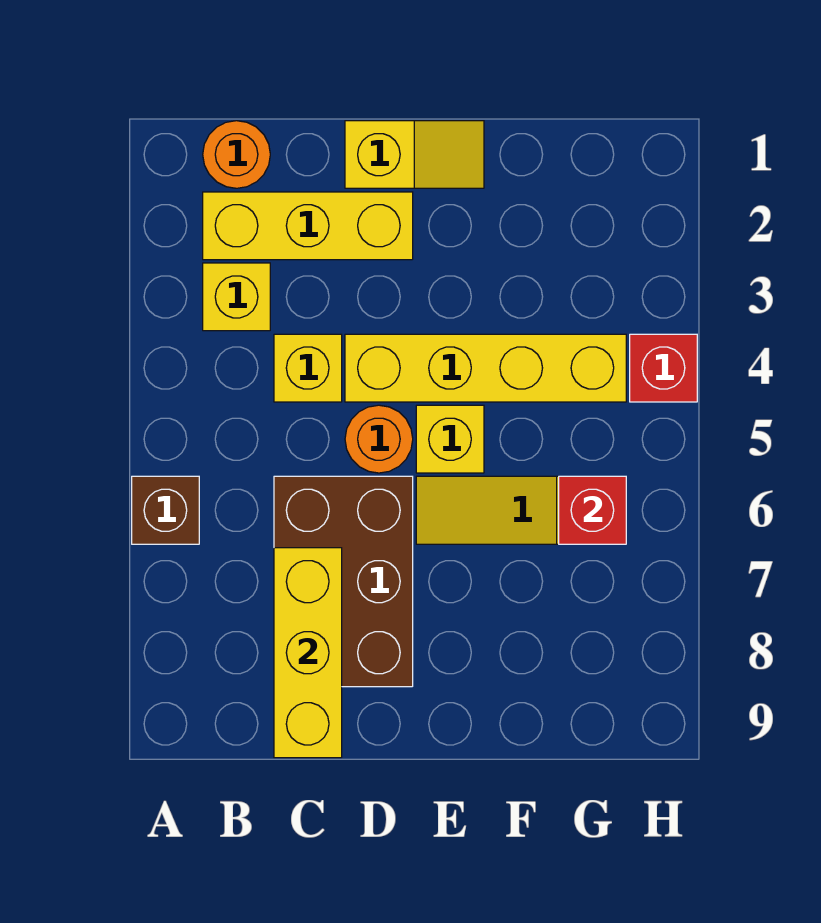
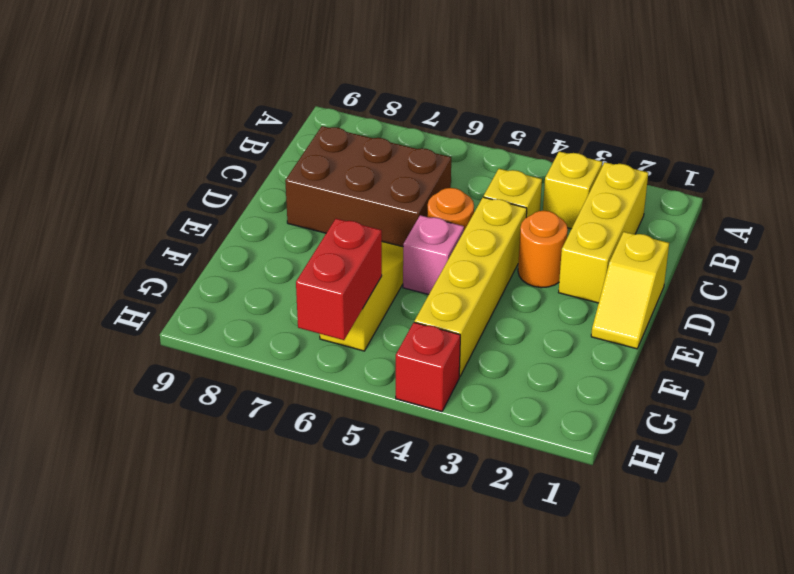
brown brick A6 level 1 -> none
orange round brick B1 level 1 -> orange round brick D3 level 1
yellow brick C7:C9 level 2 -> none
yellow brick E5 level 1 -> pink brick E5 level 1
red brick G6 level 2 -> red brick G6:H6 level 2

